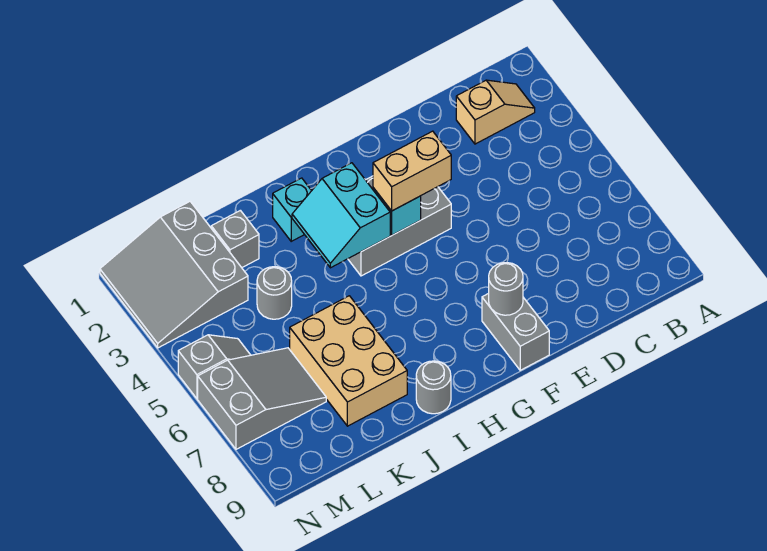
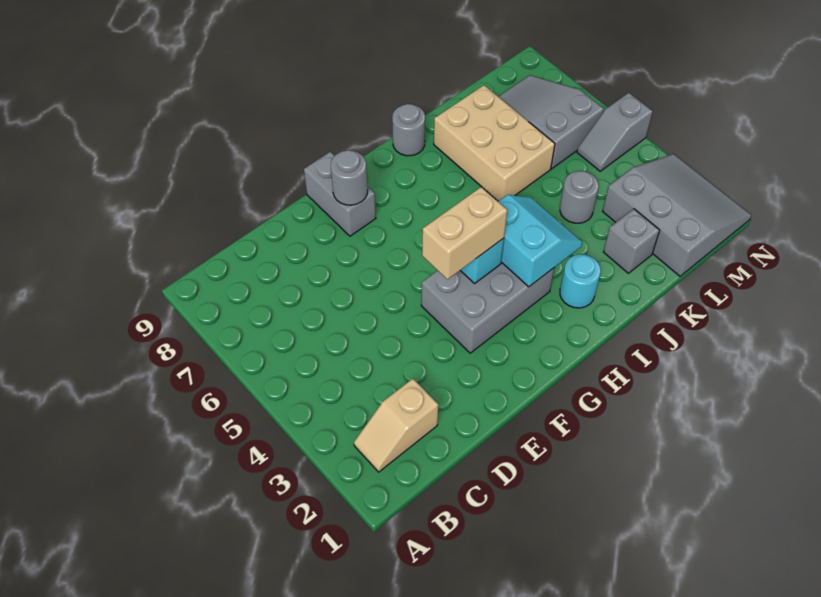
cyan brick I2 level 1 -> cyan round brick I2 level 1
grey slope L6:N7 level 1 top N -> grey slope L6:M8 level 1 top 6

